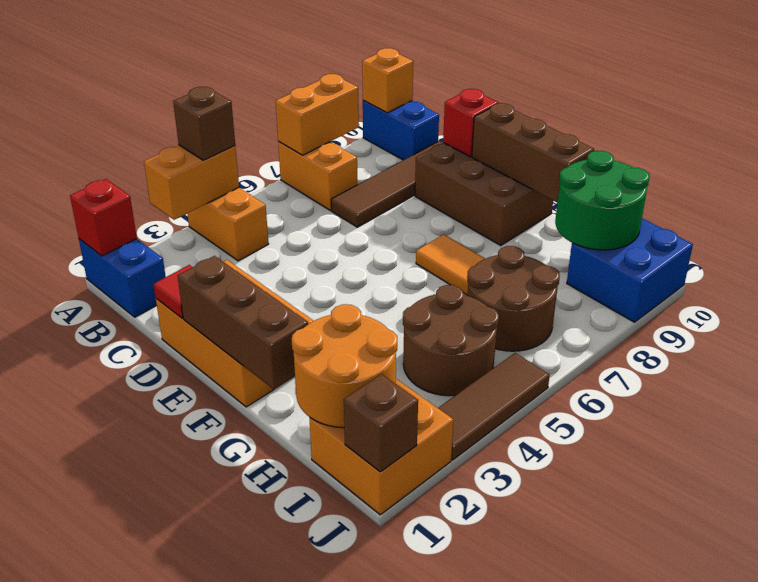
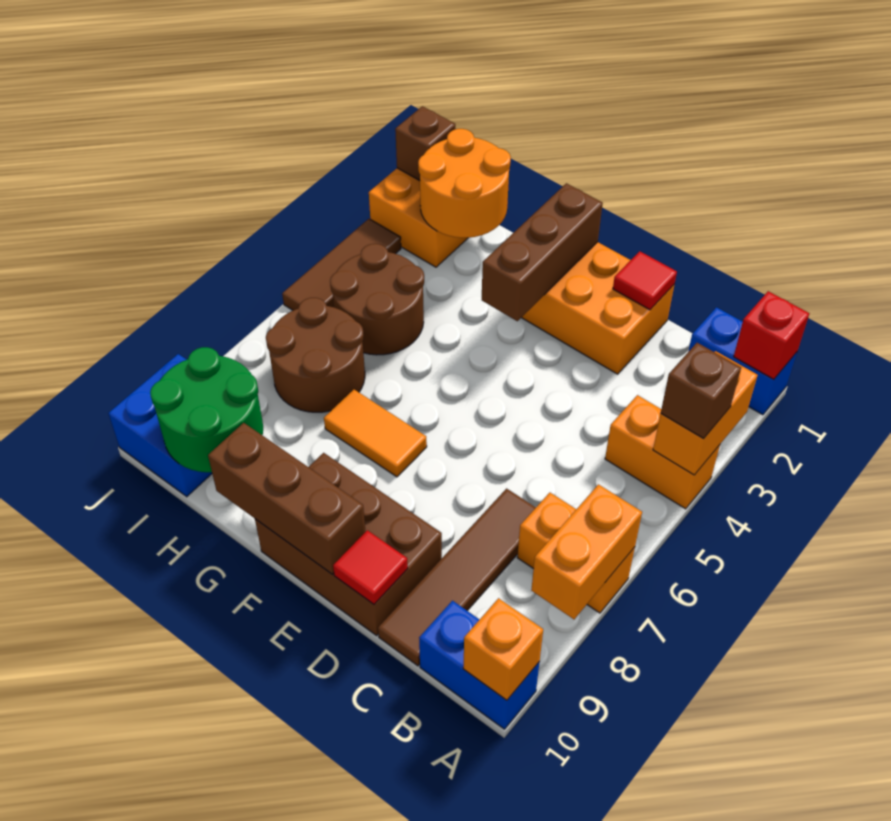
red brick D10 level 2 -> red tile D10 level 2
brown brick E1:G1 level 2 -> brown brick F1:F3 level 2

